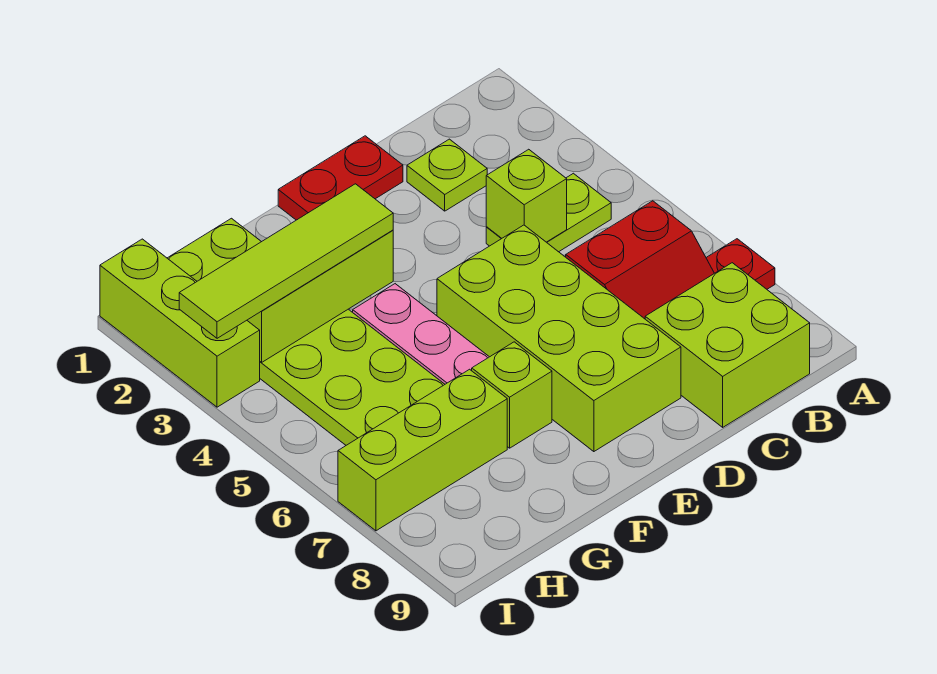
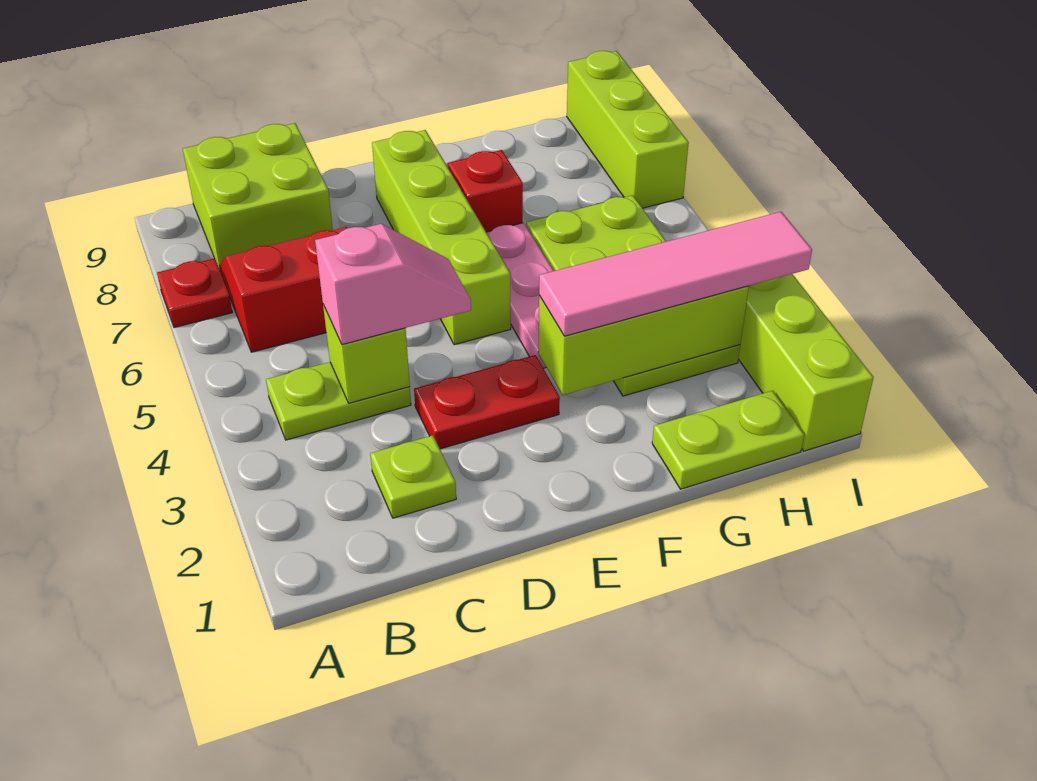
none -> pink slope C4:D4 level 3 top C
red plate D1:E1 level 1 -> red plate D3:E3 level 1
lime brick D5:E8 level 1 -> lime brick E5:E8 level 1
lime tile F3:I3 level 3 -> pink tile F3:I3 level 3
lime brick F7 level 1 -> red brick F7 level 1
lime brick G7:I7 level 1 -> lime brick I7:I9 level 1

